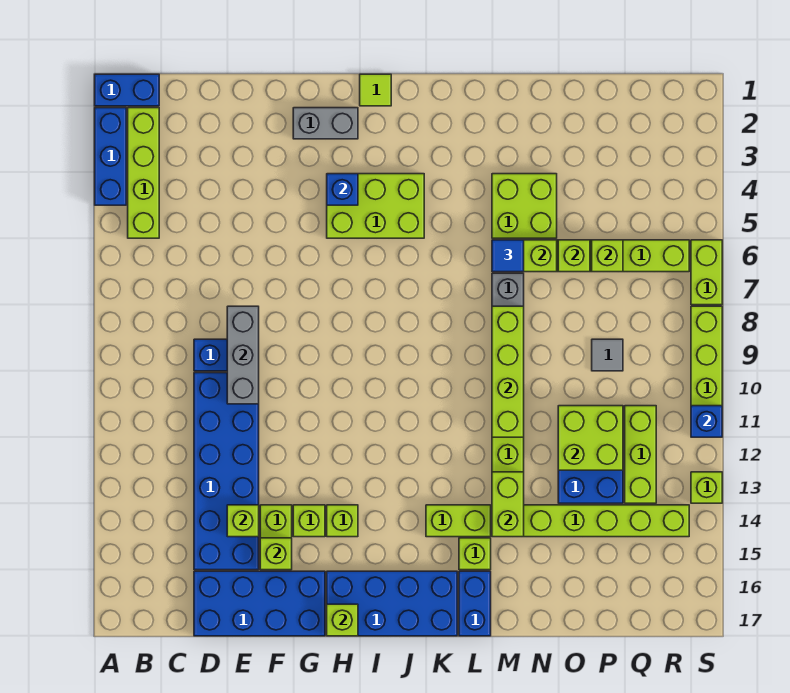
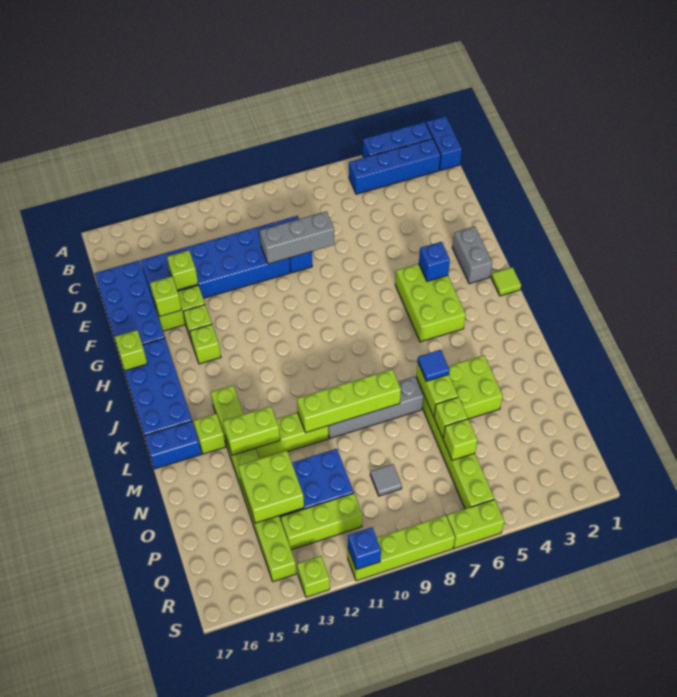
lime brick B2:B5 level 1 -> blue brick B2:B5 level 1
lime brick O11:P12 level 2 -> lime brick O13:P14 level 2

